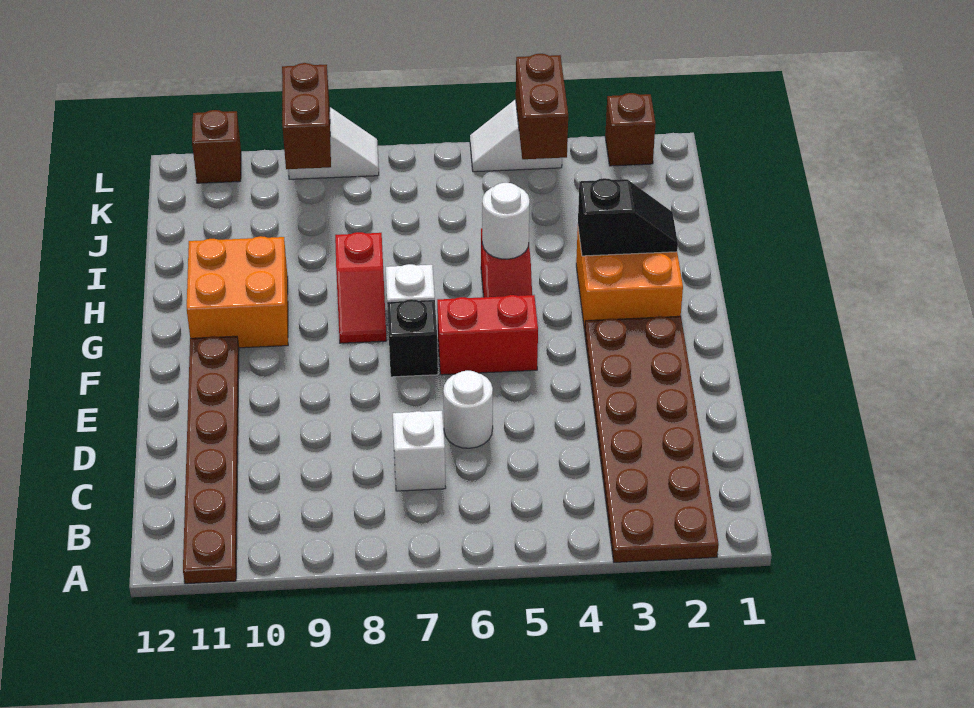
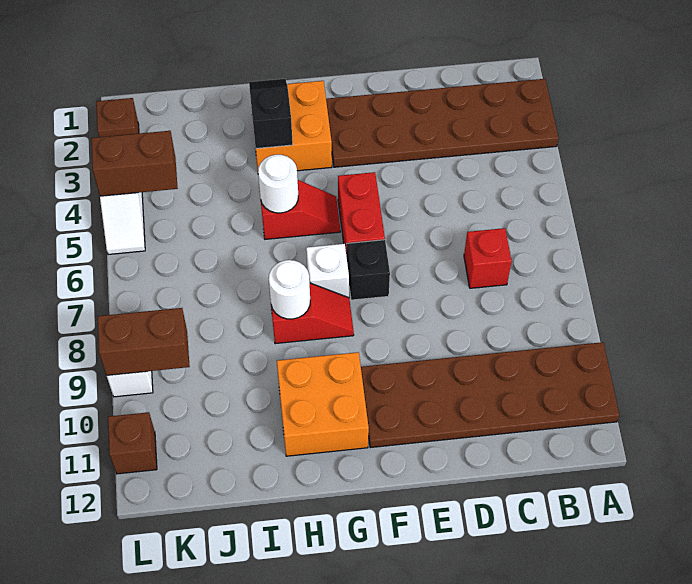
brown plate A11:F11 level 1 -> brown plate A10:F11 level 1
white brick C7 level 1 -> red brick C7 level 1
white round brick D6 level 1 -> white round brick H8 level 2

